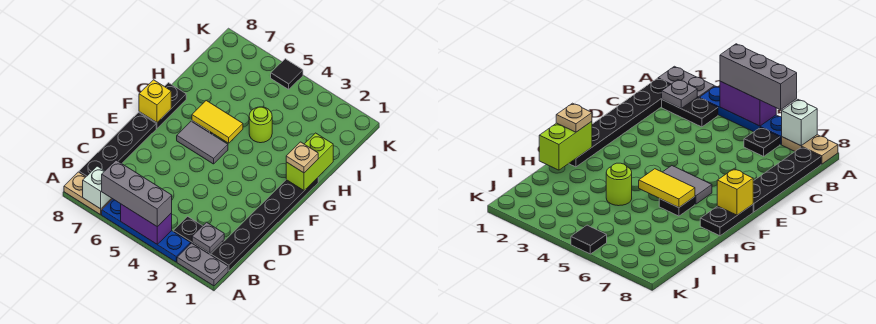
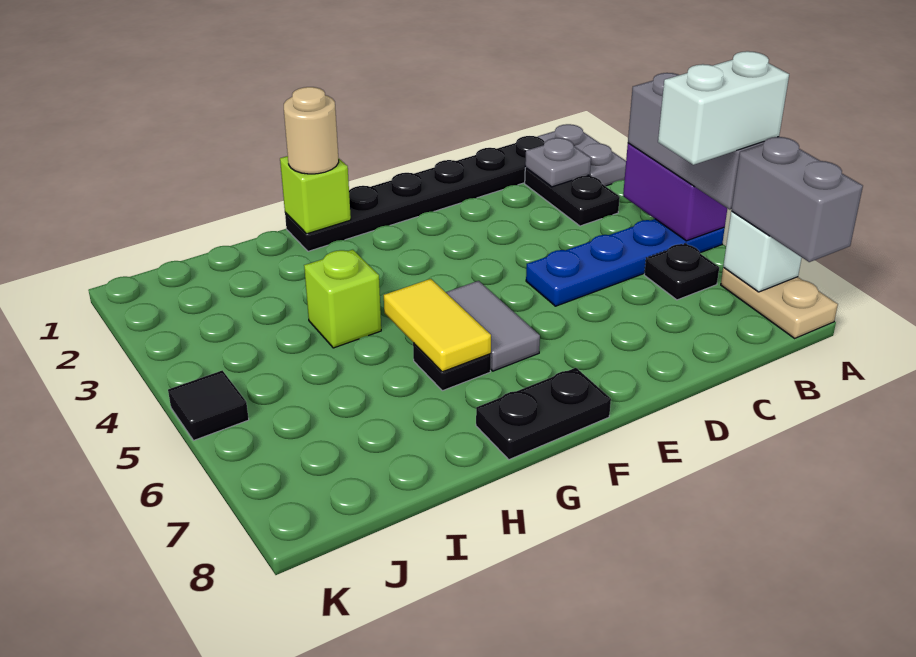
blue plate A3:A6 level 1 -> blue plate A5:D5 level 1
none -> white brick A6:B6 level 4
none -> grey brick A7:A8 level 3
black plate B8:E8 level 1 -> none
yellow brick F8 level 2 -> none
lime brick G1:H1 level 2 -> lime brick G1 level 2
tan plate G1 level 3 -> tan round brick G1 level 3
lime round brick H4 level 1 -> lime brick H4 level 1

